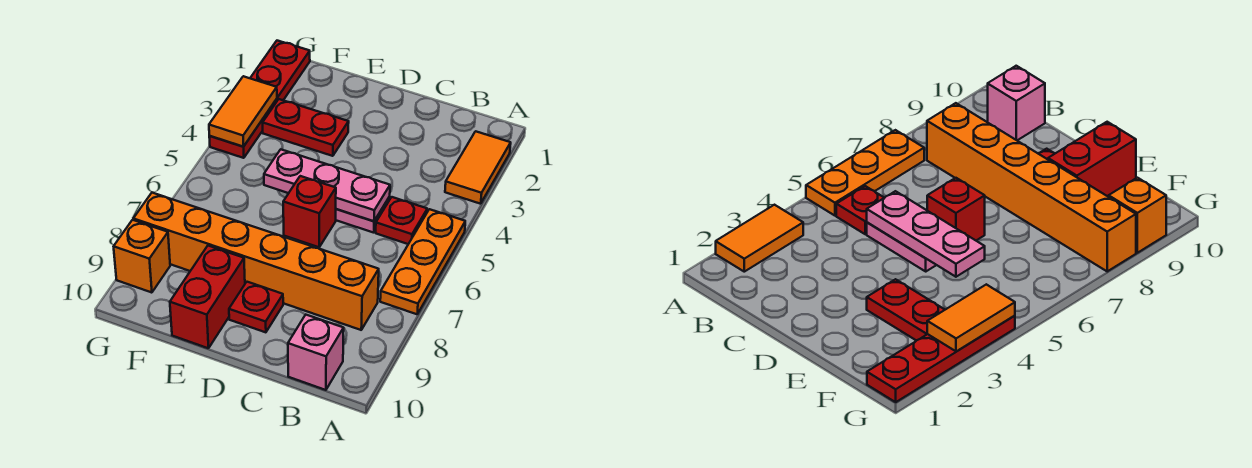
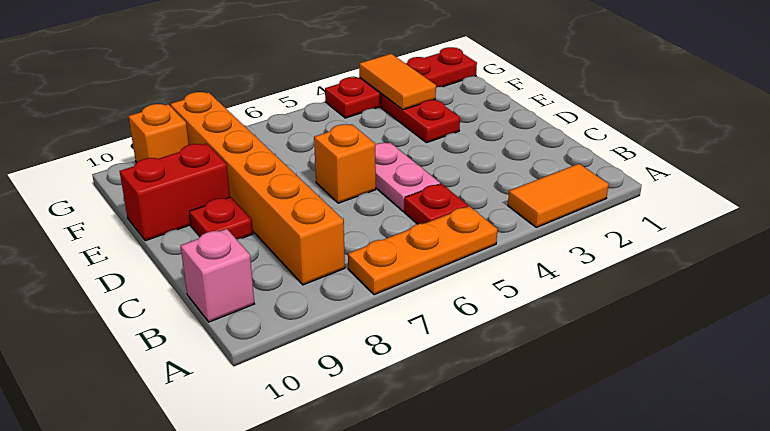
pink plate C5:E5 level 2 -> none
red brick D6 level 1 -> orange brick D6 level 1
orange tile G3:G4 level 2 -> orange tile F3:G3 level 2

